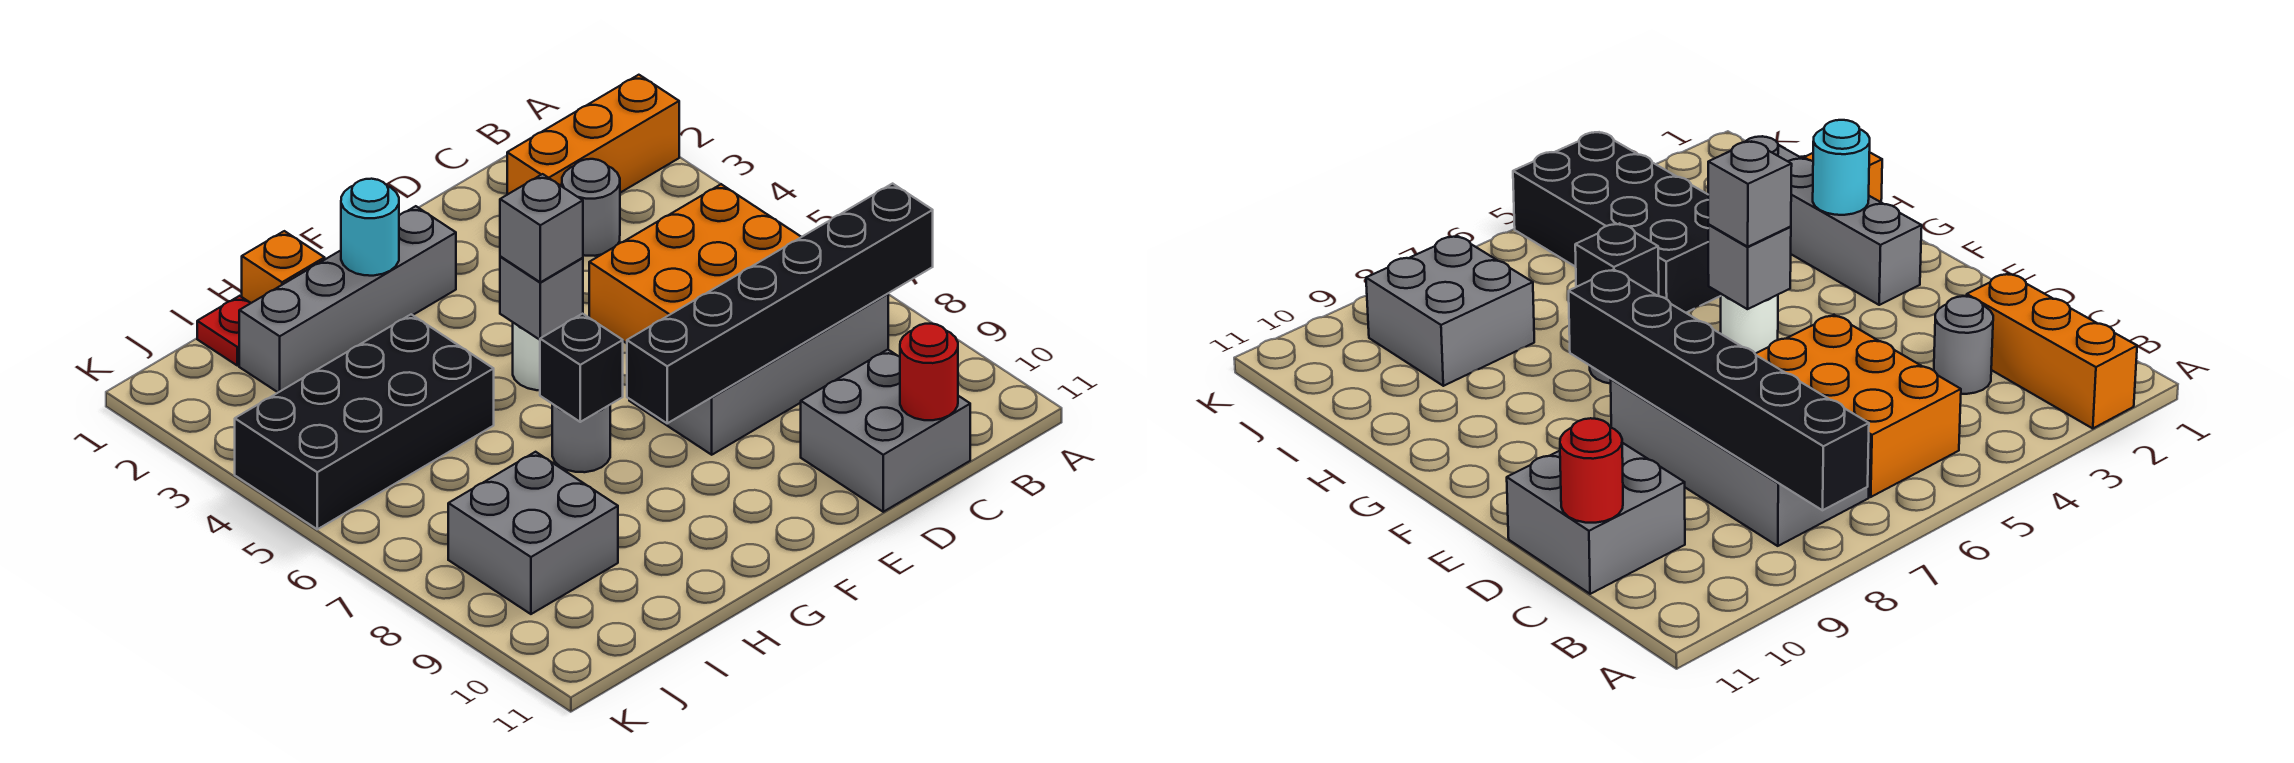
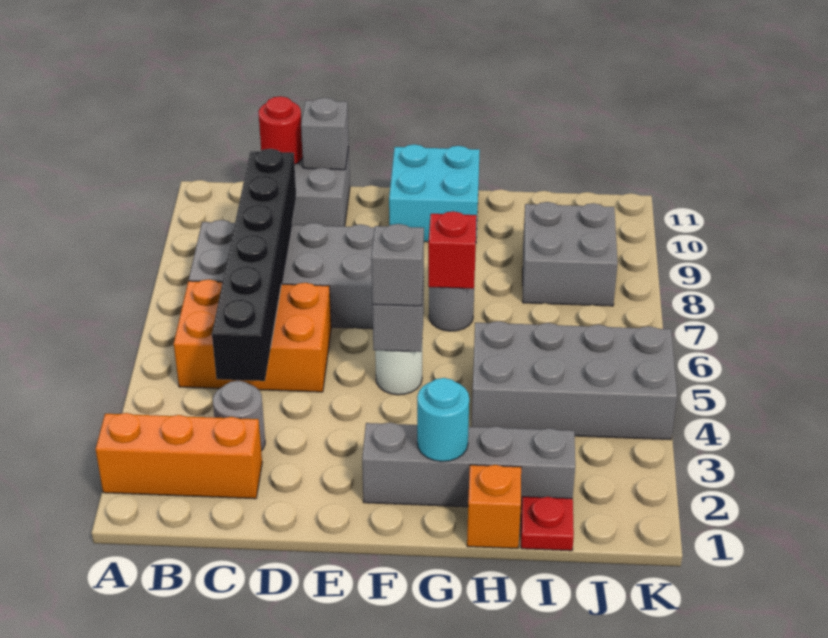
black brick A8:F8 level 2 -> black brick C4:C9 level 2
none -> grey brick D11 level 2
none -> cyan brick F10:G11 level 1
black brick G7 level 2 -> red brick G7 level 2
black brick H4:K5 level 1 -> grey brick H4:K5 level 1

